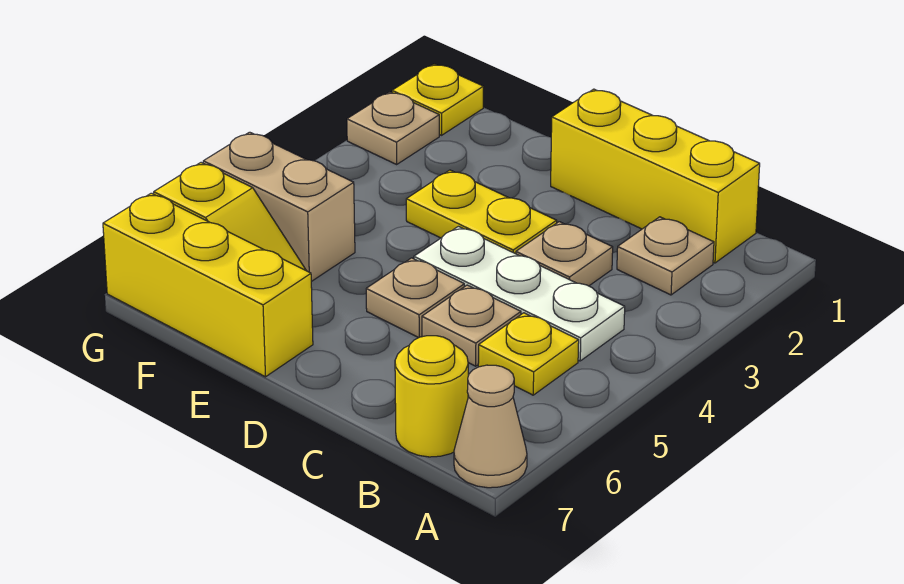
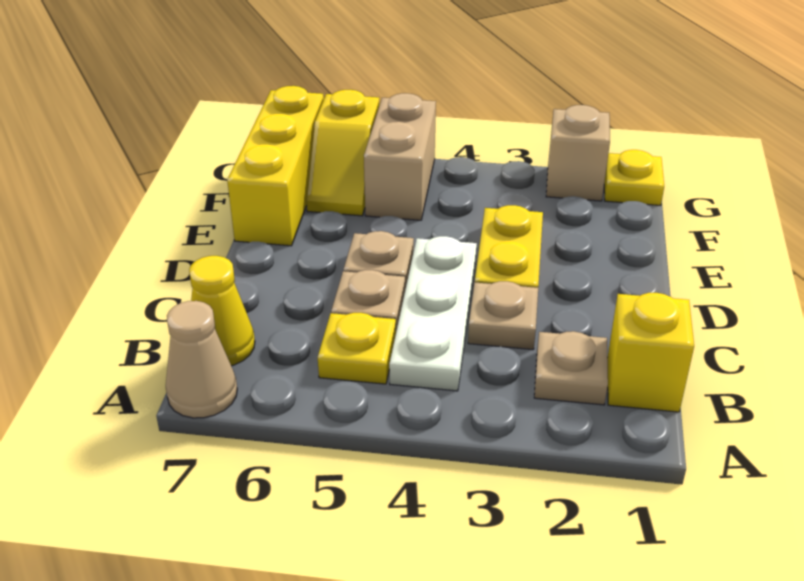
yellow brick B1:D1 level 1 -> yellow brick B1 level 1
yellow round brick B7 level 1 -> yellow cone B7 level 1
tan plate G2 level 1 -> tan brick G2 level 1

